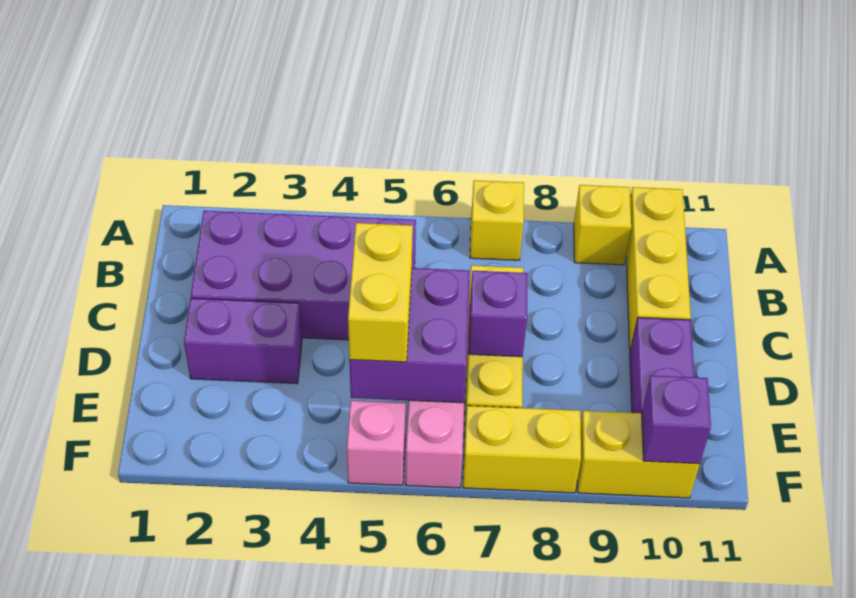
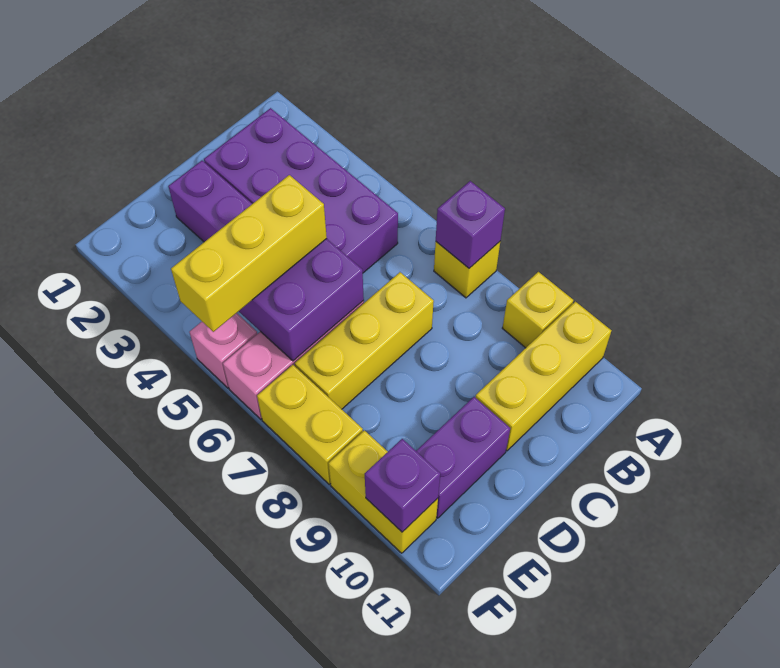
yellow brick D5:E5 level 3 -> yellow brick D5:F5 level 3
purple brick D7 level 2 -> purple brick A7 level 2

